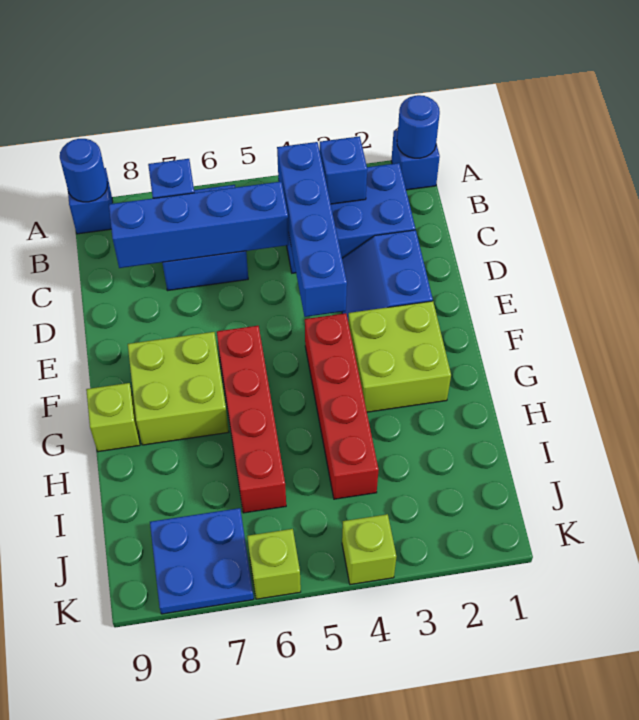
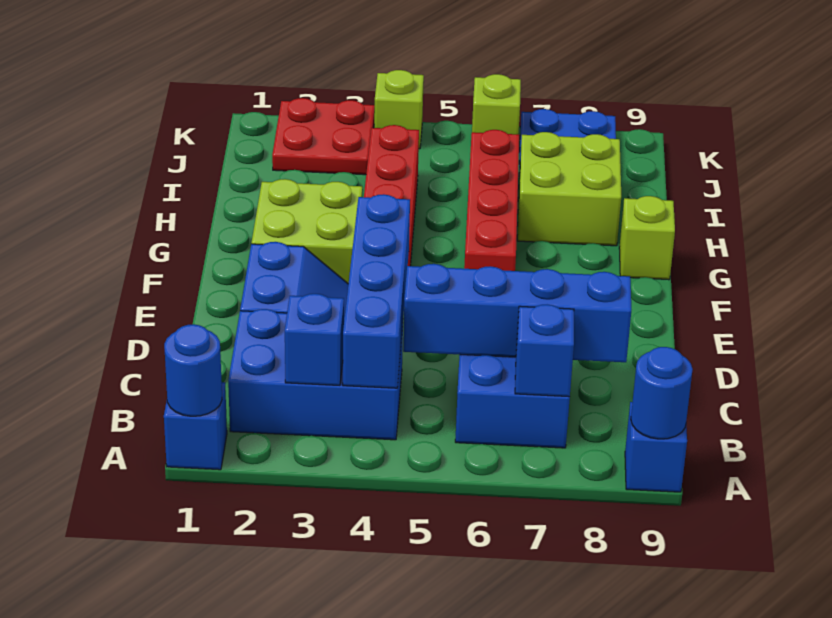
lime brick F7:G8 level 1 -> lime brick H7:I8 level 1
none -> red plate J2:K3 level 1

